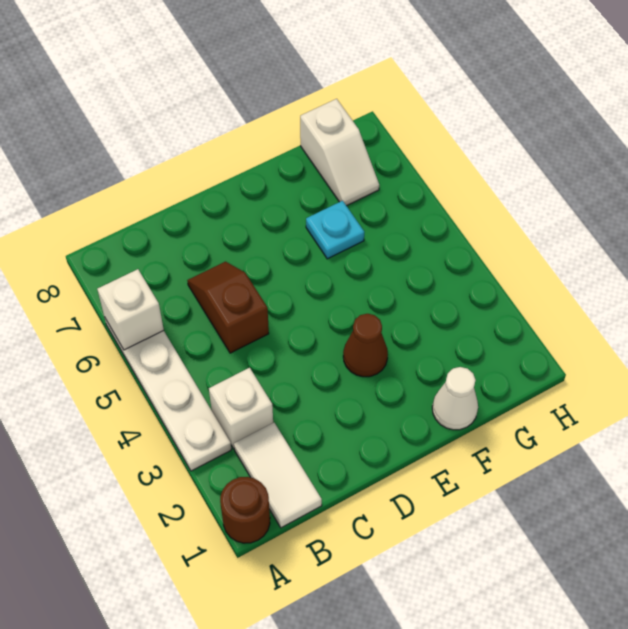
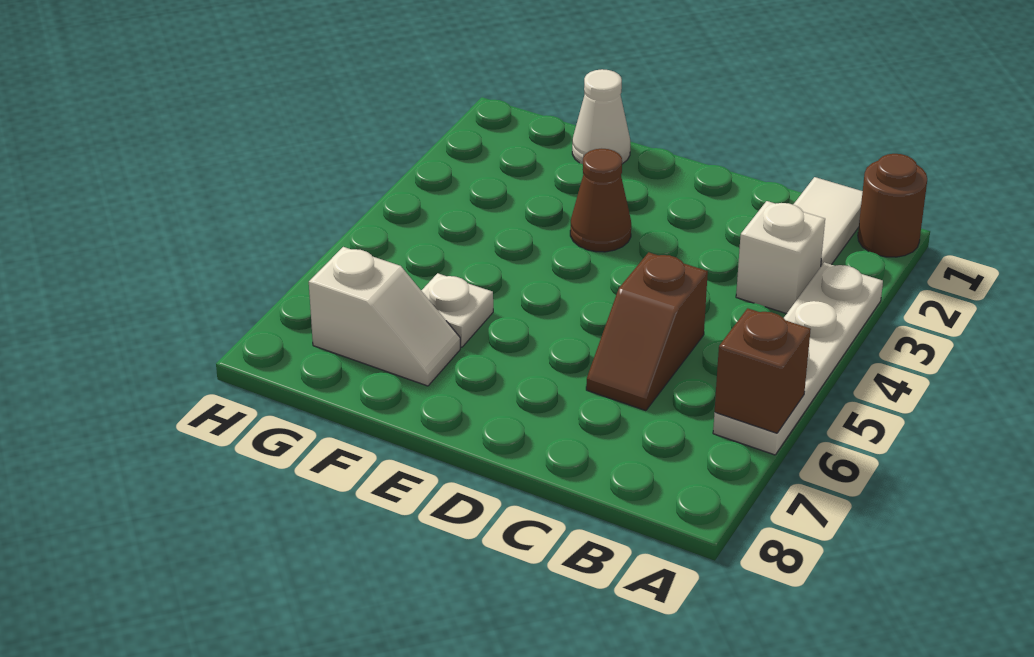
white brick A6 level 2 -> brown brick A6 level 2
cyan plate F6 level 1 -> white plate F6 level 1
white slope G7:G8 level 1 top 8 -> white slope F7:G7 level 1 top G

